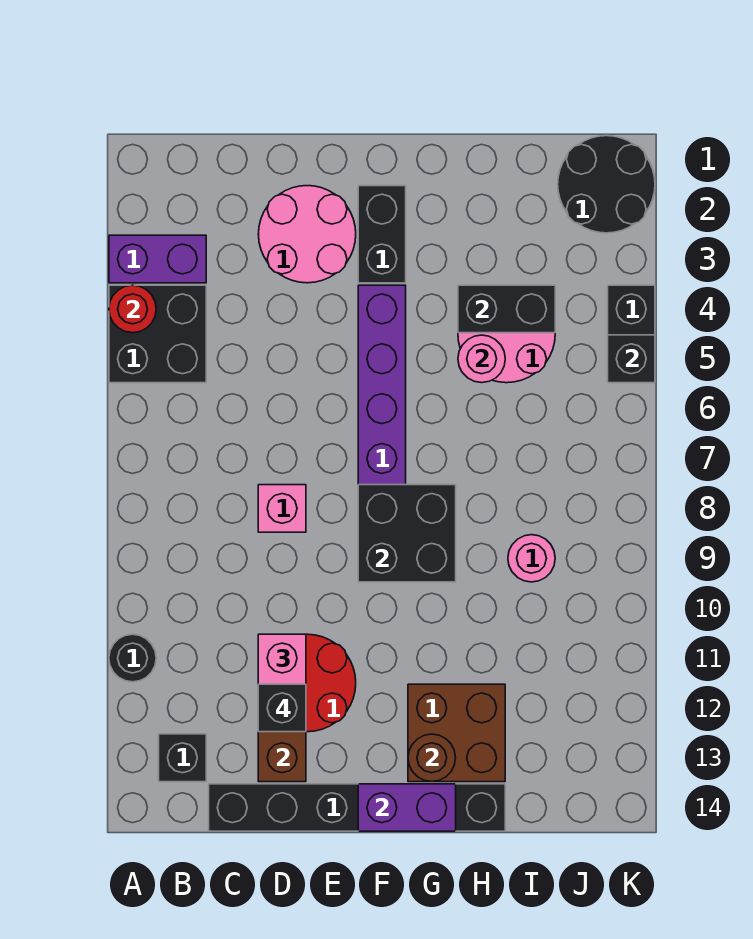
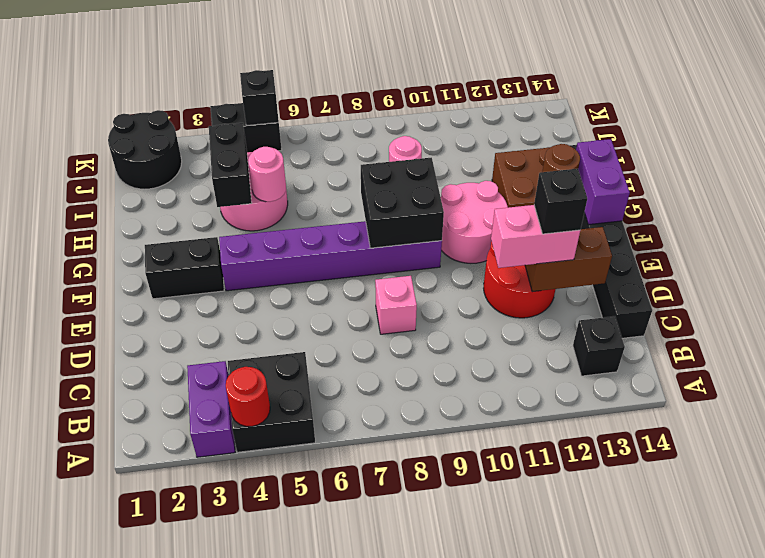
black round brick A11 level 1 -> none
pink round brick D2:E3 level 1 -> pink round brick F10:G11 level 1

